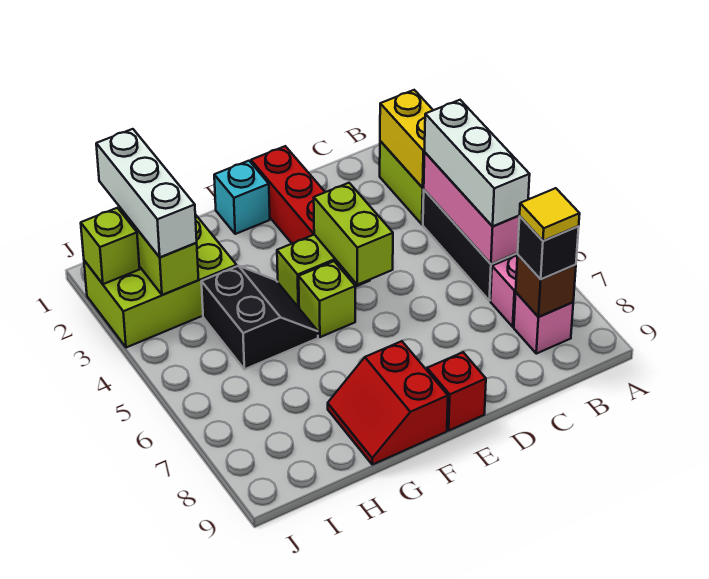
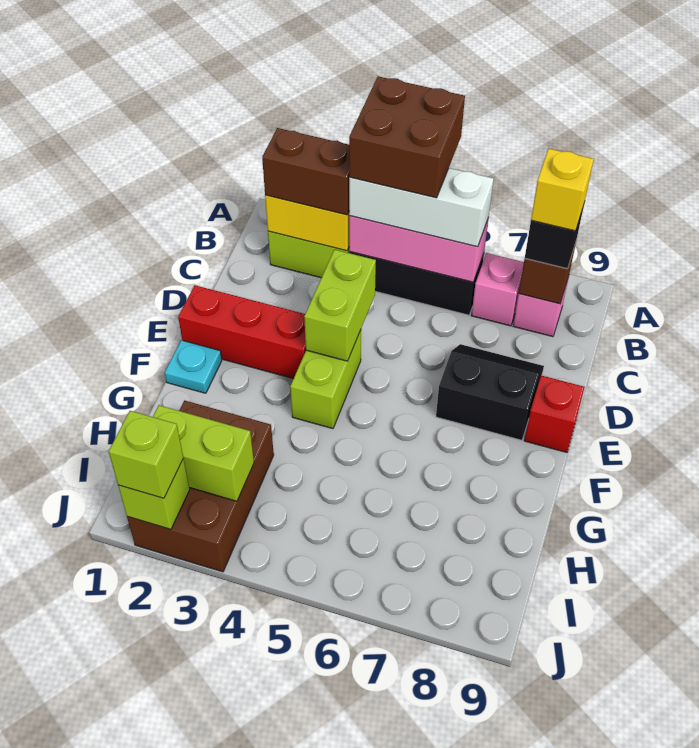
none -> brown brick A4:B5 level 4
none -> brown brick B2:B3 level 3
yellow tile B8 level 4 -> yellow brick B8 level 4
lime brick E4:E5 level 2 -> lime brick D4:E4 level 2
cyan brick F1 level 1 -> cyan plate F1 level 1
lime brick F5 level 1 -> lime brick J2 level 3
red slope F8:G9 level 1 top F -> none
black slope G4:H5 level 1 top H -> black slope D7:E8 level 1 top E
lime brick H2:J3 level 1 -> brown brick H2:J3 level 1
white brick I1:I3 level 3 -> none

